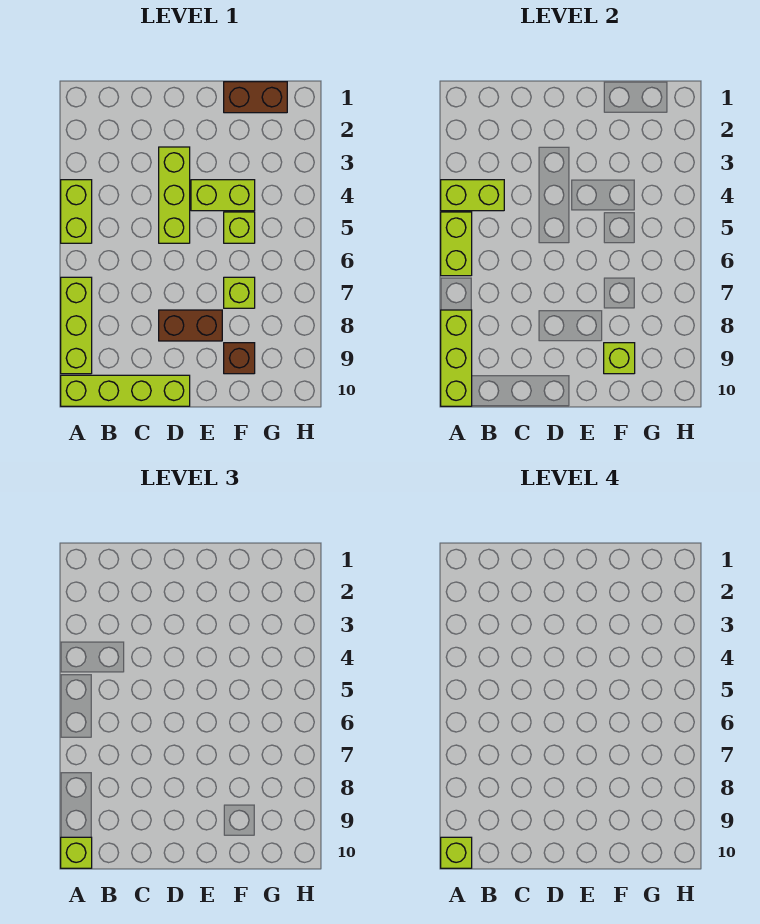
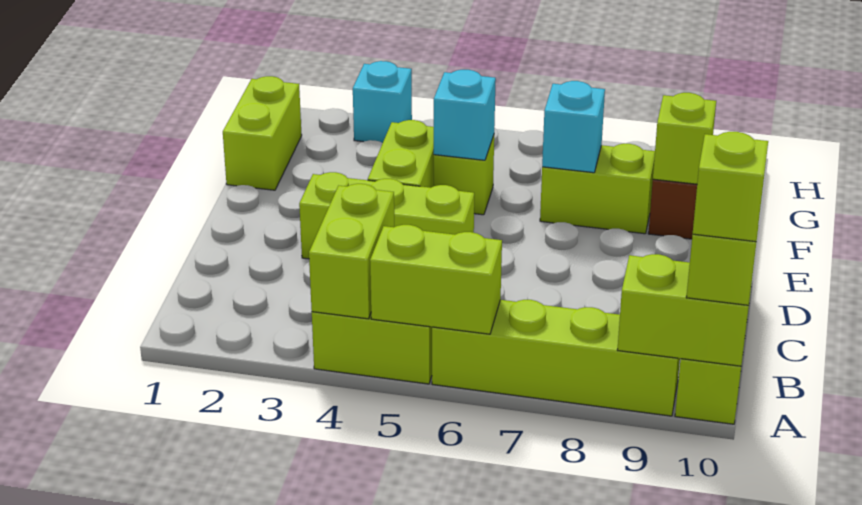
lime brick A7:A9 level 1 -> lime brick A6:A9 level 1
lime brick A8:A10 level 2 -> lime brick A9:A10 level 2
brown brick D8:E8 level 1 -> none
brown brick F1:G1 level 1 -> lime brick F1:G1 level 1
none -> cyan brick F5 level 2
lime brick F7 level 1 -> lime brick F7:F8 level 1
none -> cyan brick F7 level 2
none -> cyan brick H3 level 1

